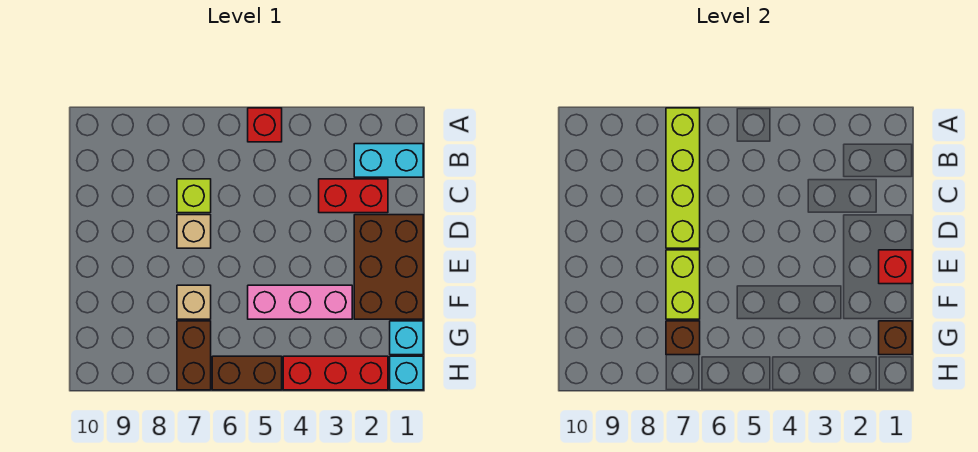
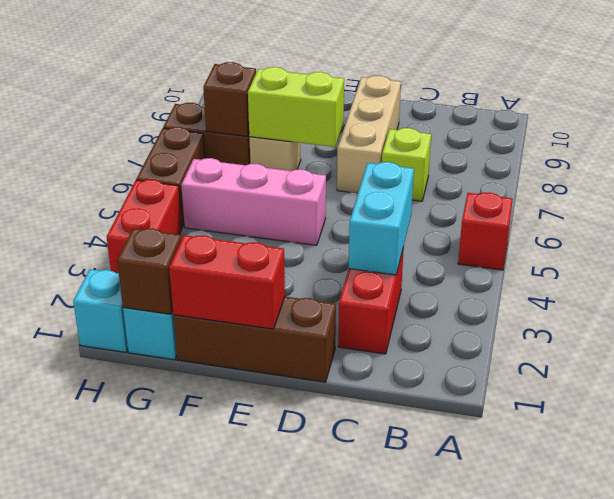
lime brick A7:D7 level 2 -> none
cyan brick B1:B2 level 1 -> cyan brick C3:C4 level 2
brown brick D1:F2 level 1 -> brown brick D1:F1 level 1
tan brick D7 level 1 -> tan brick D7:D9 level 1
red brick E1 level 2 -> red brick E1:F1 level 2
pink brick F3:F5 level 1 -> pink brick E5:G5 level 1
red brick H2:H4 level 1 -> red brick H3:H4 level 1

